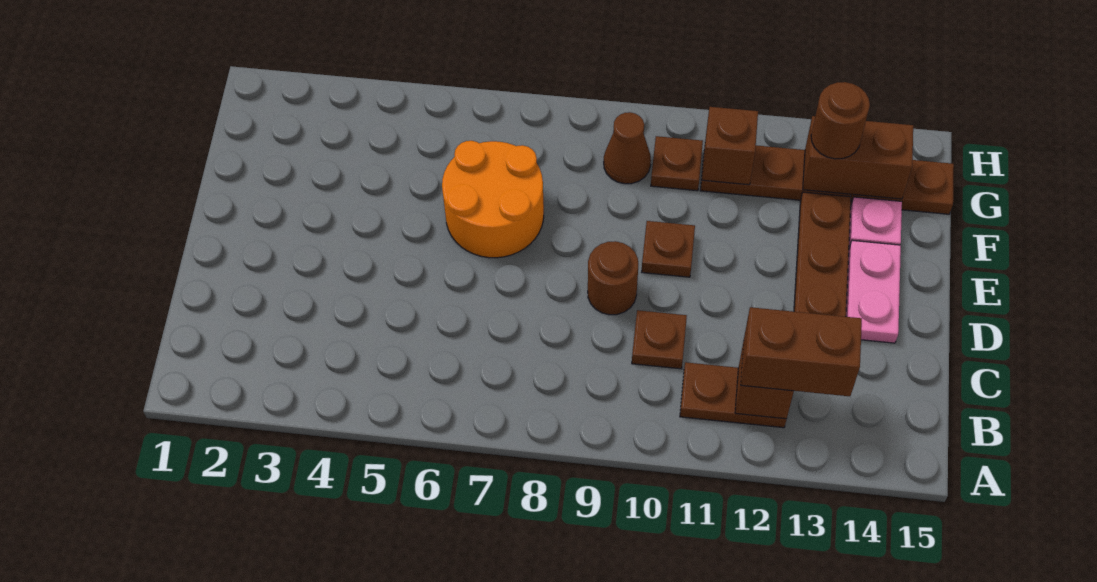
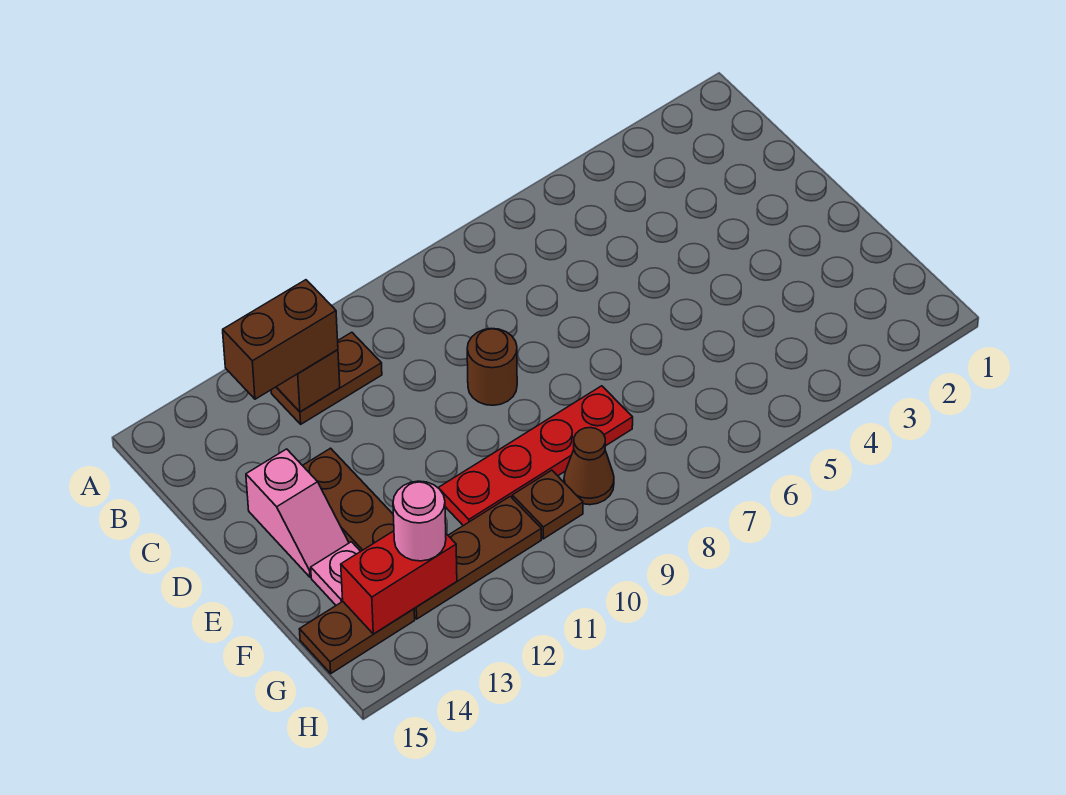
brown plate C10 level 1 -> none
pink plate D14:E14 level 1 -> pink slope D14:E14 level 1 top D
orange round brick E6:F7 level 1 -> none
brown plate E10 level 1 -> none
none -> red plate F8:F11 level 1
brown brick G11 level 2 -> none
brown brick G13:G14 level 2 -> red brick G13:G14 level 2
brown round brick G13 level 3 -> pink round brick G13 level 3

